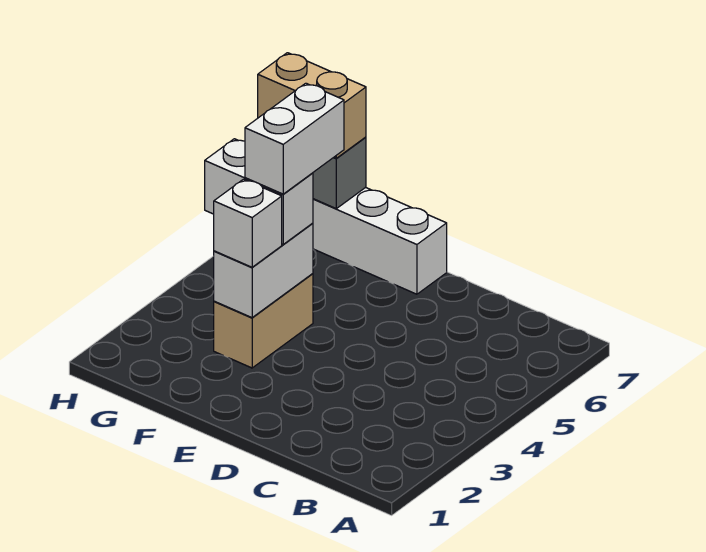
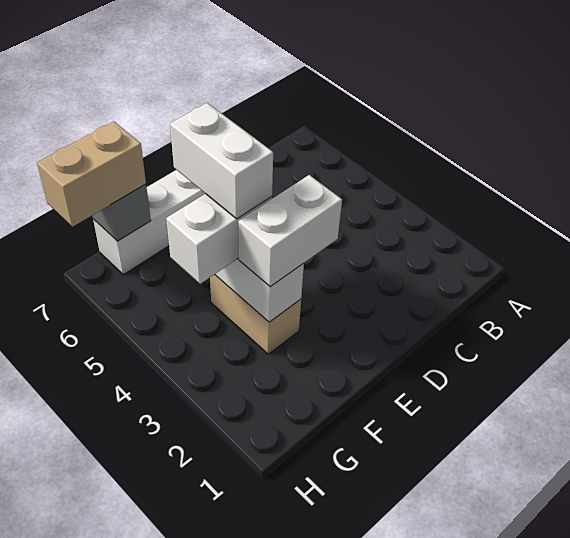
white brick F3 level 3 -> white brick E3:F3 level 3

